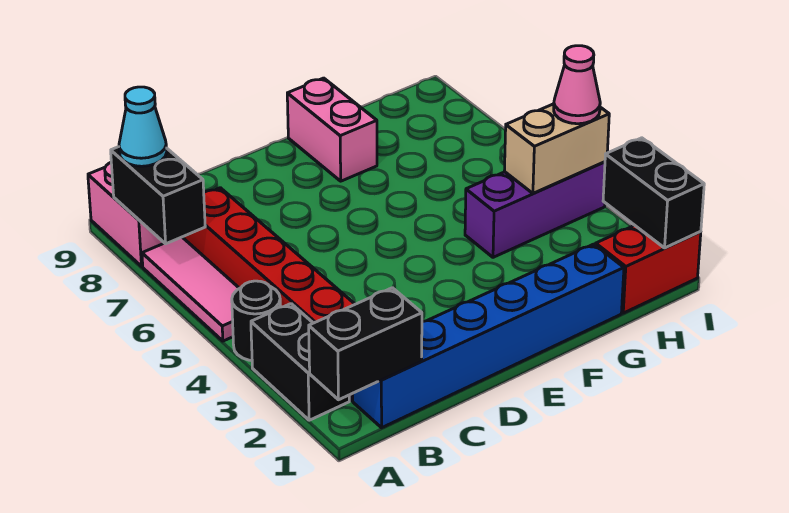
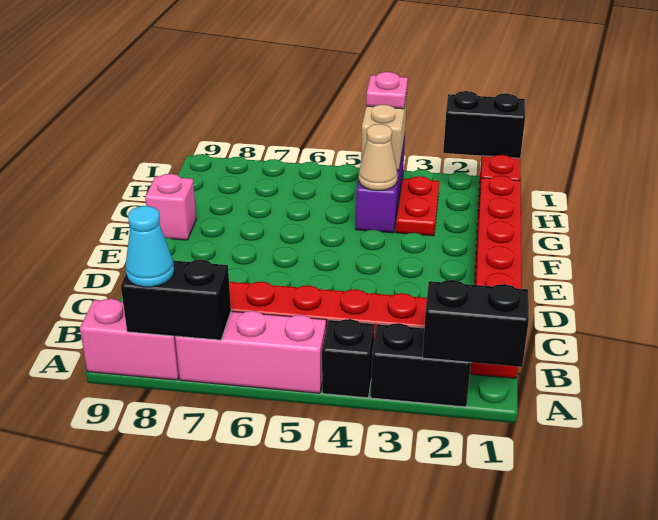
black brick A1:B1 level 2 -> black brick A1:A2 level 2
black round brick A4 level 1 -> black brick A4 level 1
pink tile A5:A7 level 1 -> pink brick A5:A7 level 1
blue brick B1:G1 level 1 -> red brick B1:G1 level 1
pink brick F8:F9 level 1 -> pink brick F9 level 1
none -> red plate G3:H3 level 1
none -> tan cone G4 level 2
pink cone I4 level 3 -> pink plate I4 level 3

